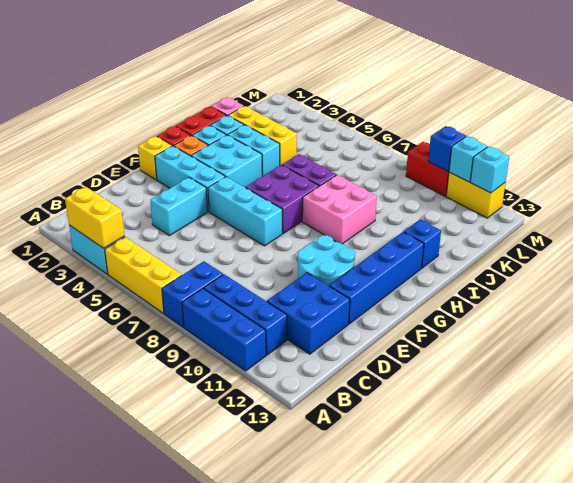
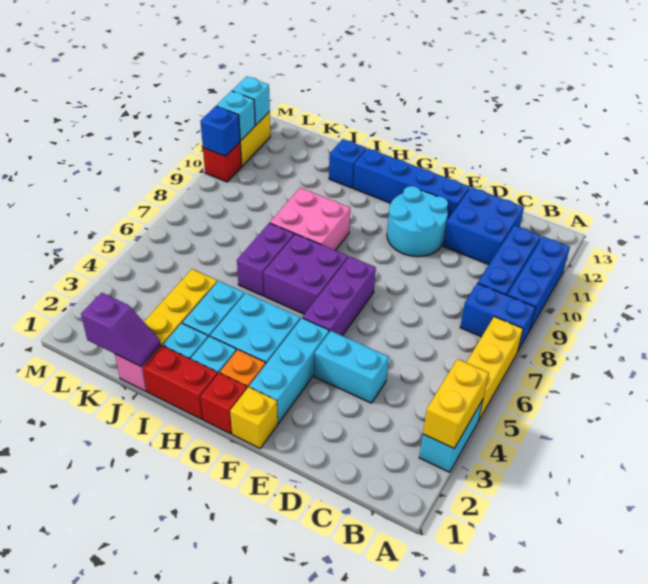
cyan brick F5:F7 level 1 -> purple brick F5:F7 level 1
none -> purple slope J1:K1 level 2 top K
red brick M9:M10 level 1 -> red brick M10 level 1

